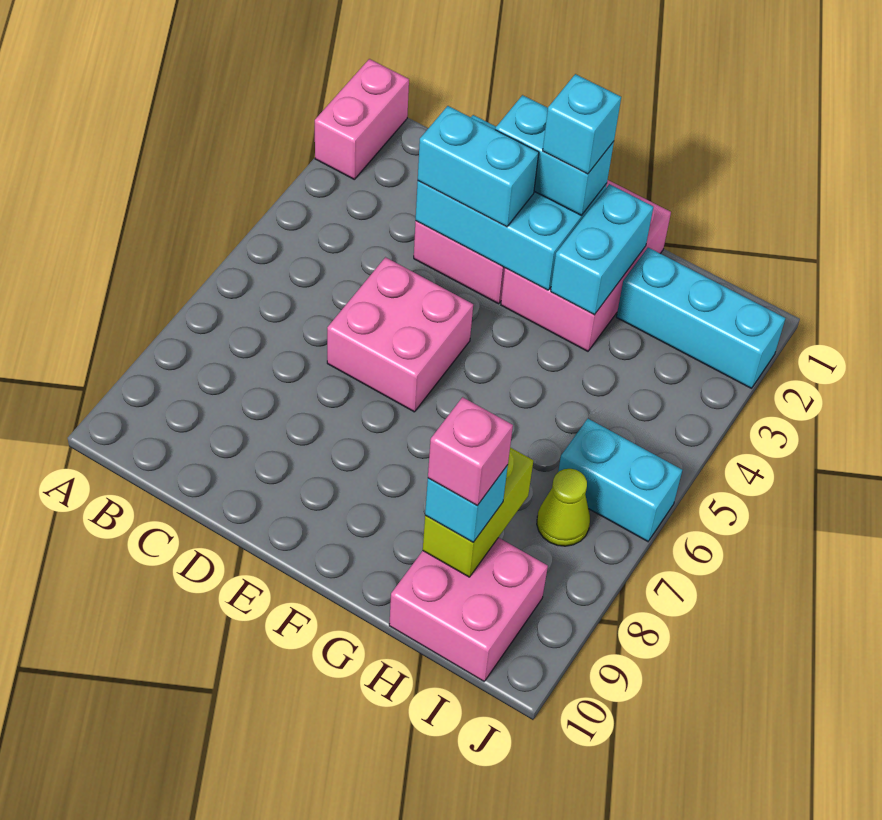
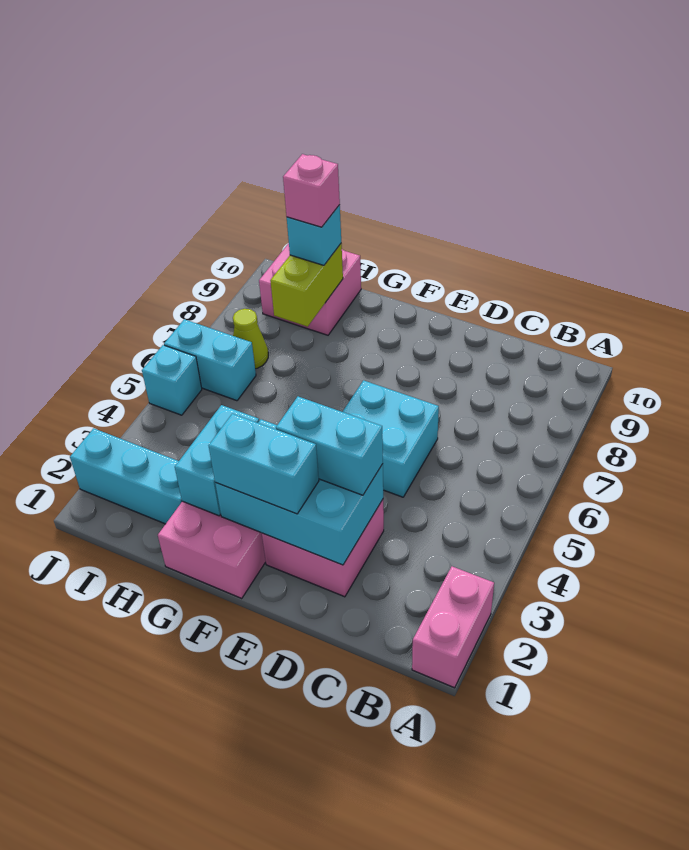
pink brick D5:E6 level 1 -> cyan brick D5:E6 level 1
cyan brick F2 level 4 -> cyan brick J5 level 1

